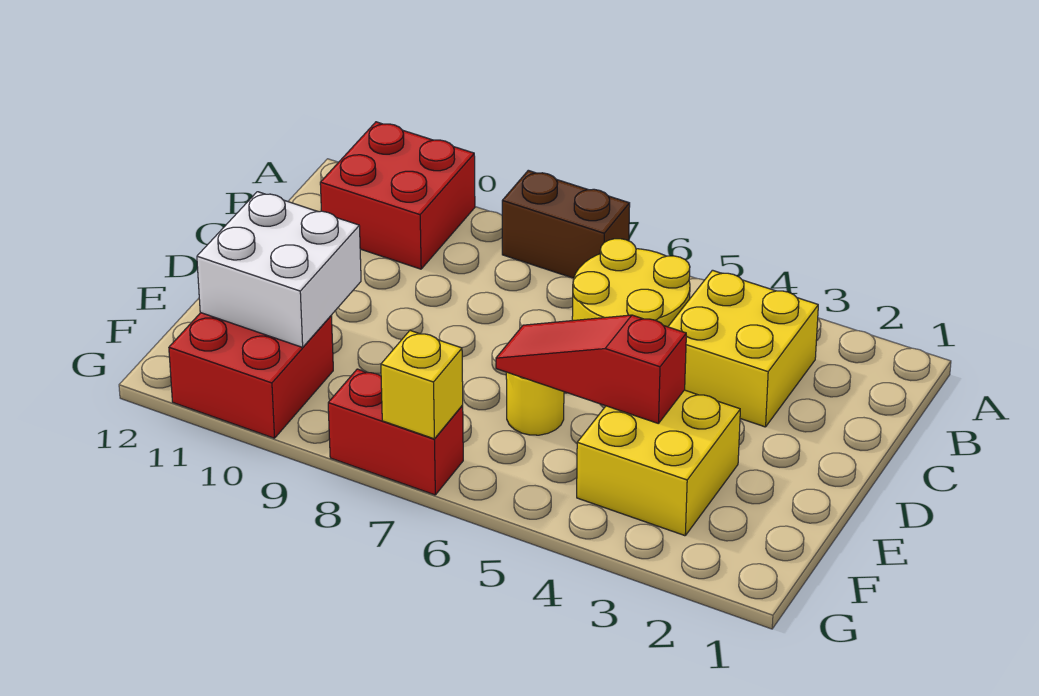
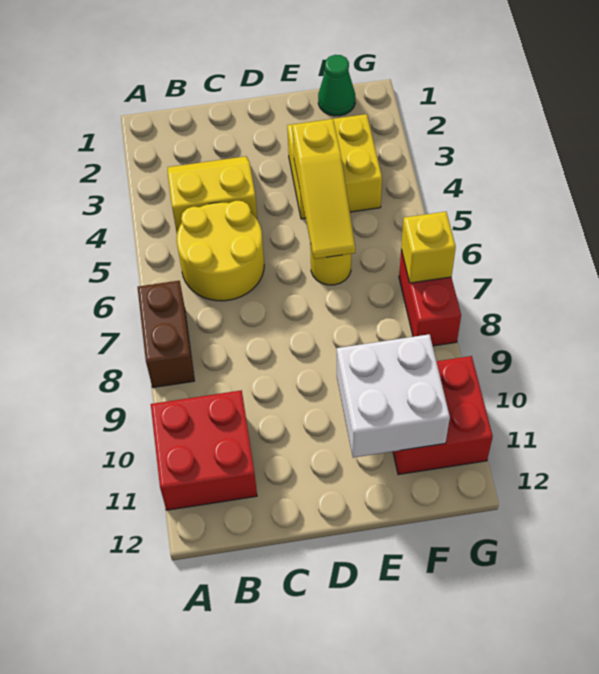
yellow brick B3:C4 level 1 -> yellow slope B3:C4 level 1 top 4
red slope E4:E6 level 2 top 4 -> yellow slope E4:E6 level 2 top 4
none -> green cone F1 level 1

